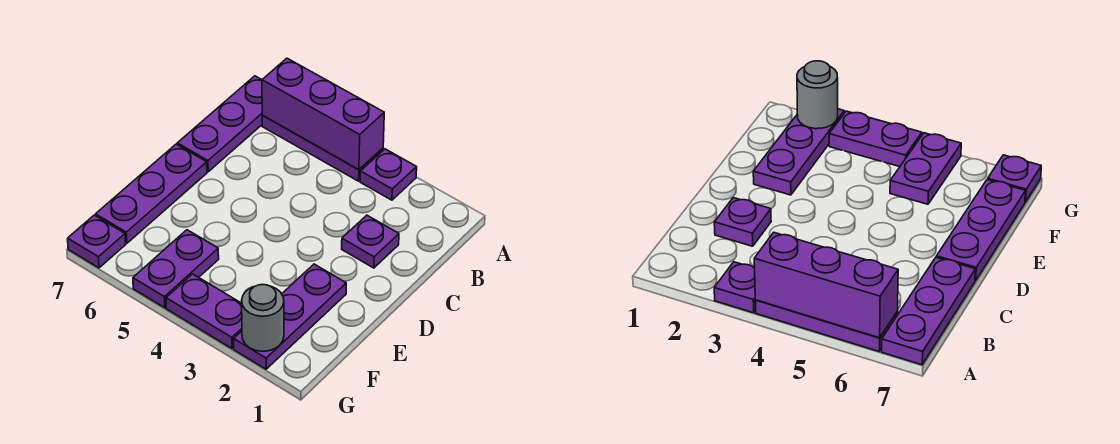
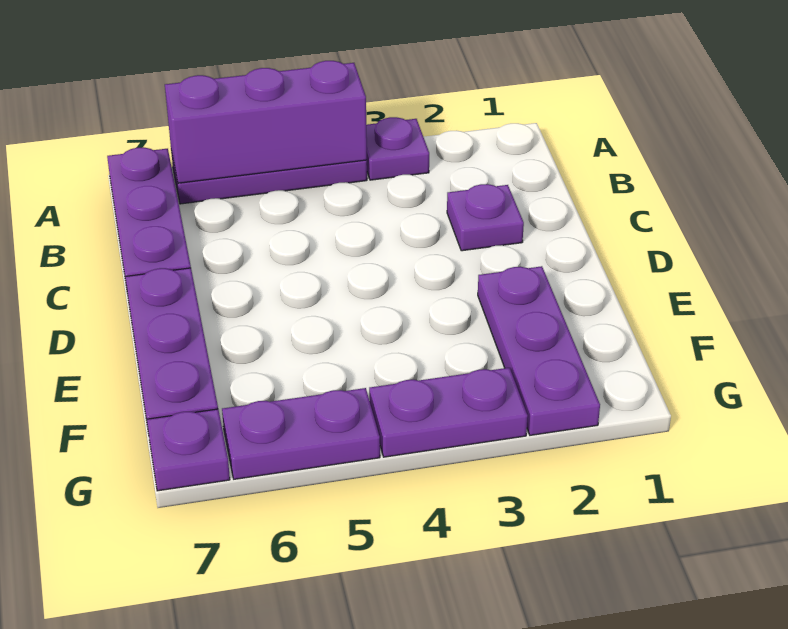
purple plate F5:G5 level 1 -> purple plate G5:G6 level 1
grey round brick G2 level 2 -> none

